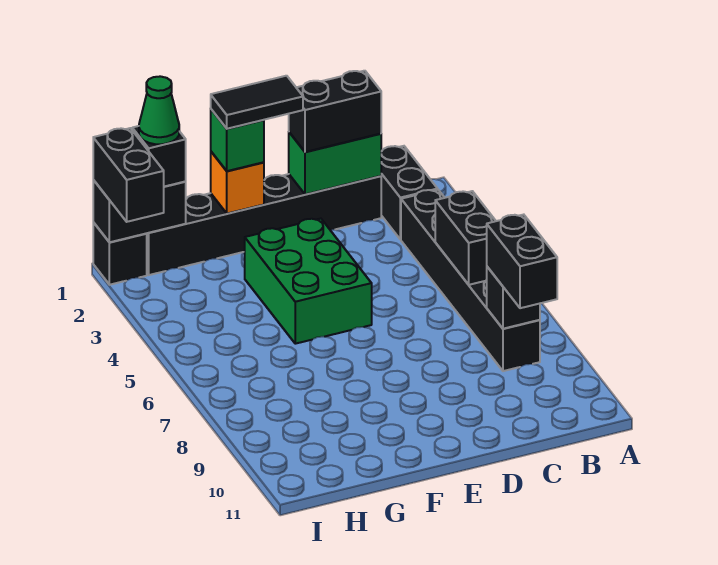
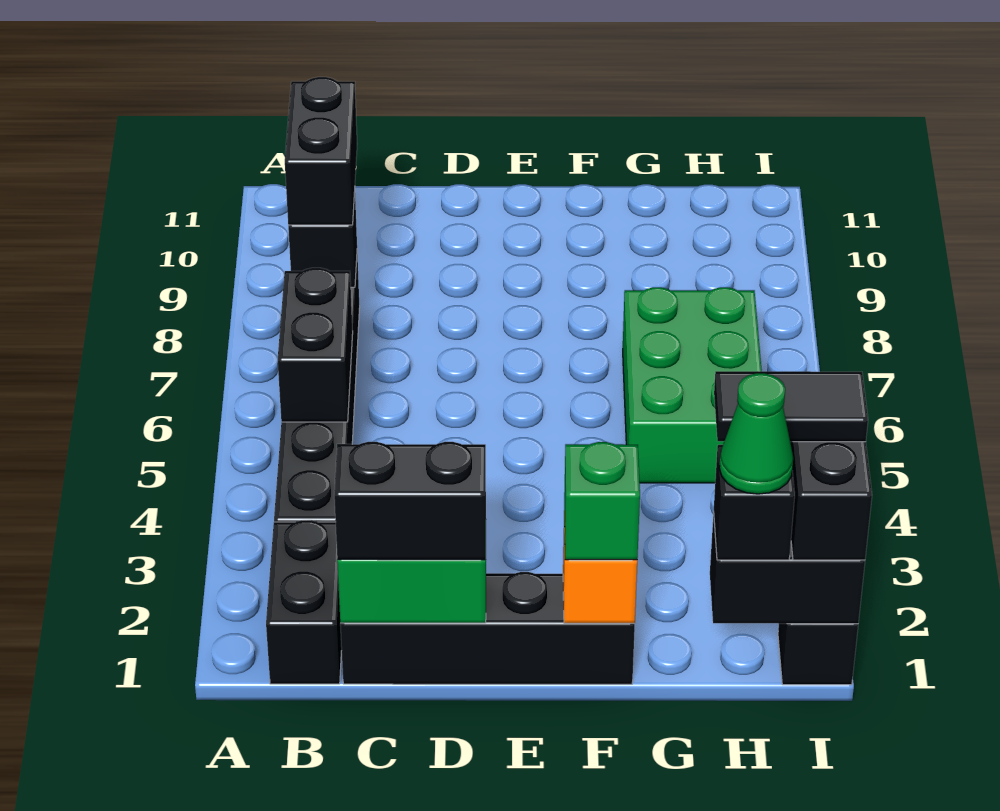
black brick C1:H1 level 1 -> black brick C1:F1 level 1
black tile E1:F1 level 4 -> black tile H2:I2 level 4
green brick E3:F5 level 1 -> green brick G5:H7 level 1

